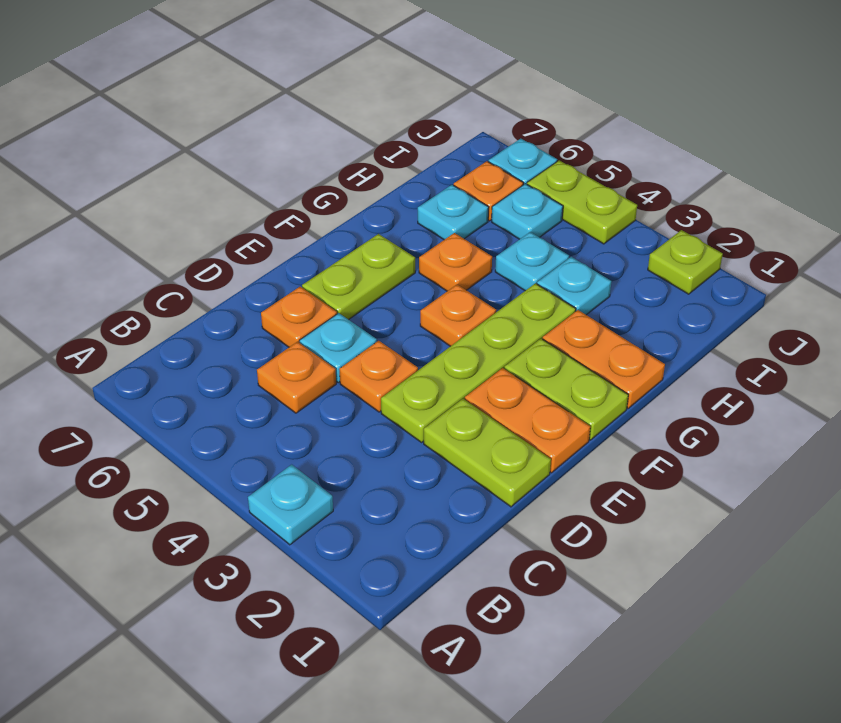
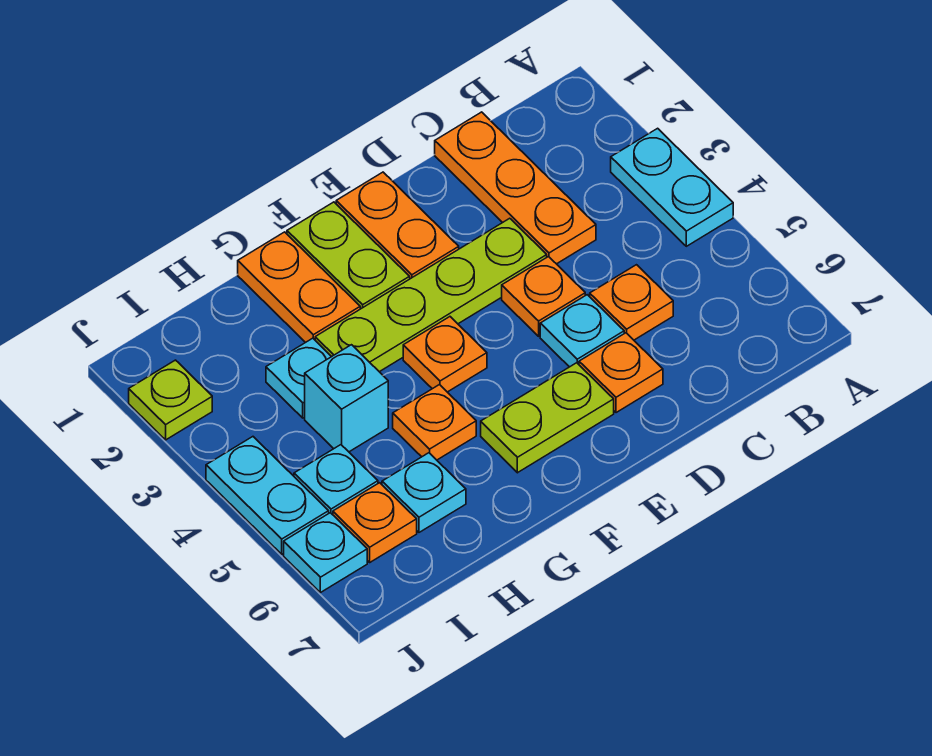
cyan plate A3 level 1 -> cyan plate A3:A4 level 1
none -> orange plate C1:C3 level 1
lime plate D1:D2 level 1 -> none
cyan plate H4 level 1 -> cyan brick H4 level 1
lime plate J4:J5 level 1 -> cyan plate J4:J5 level 1

